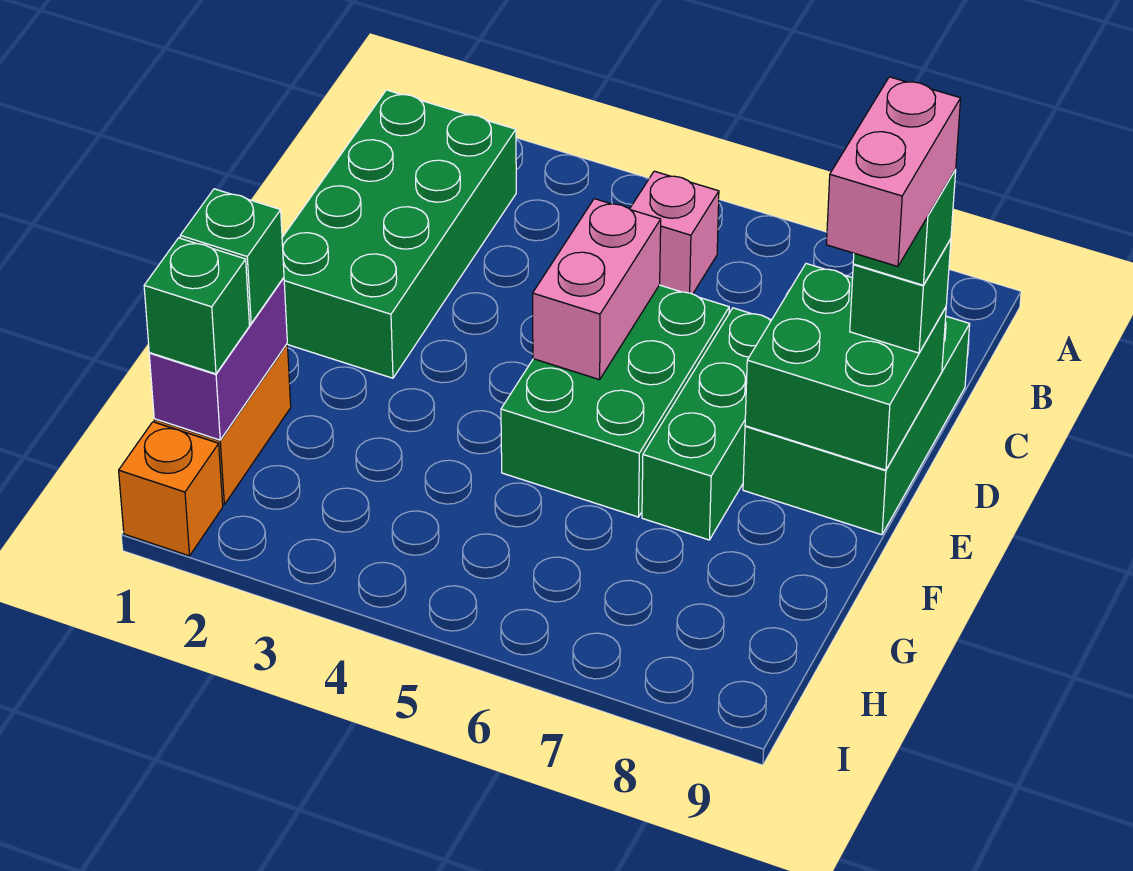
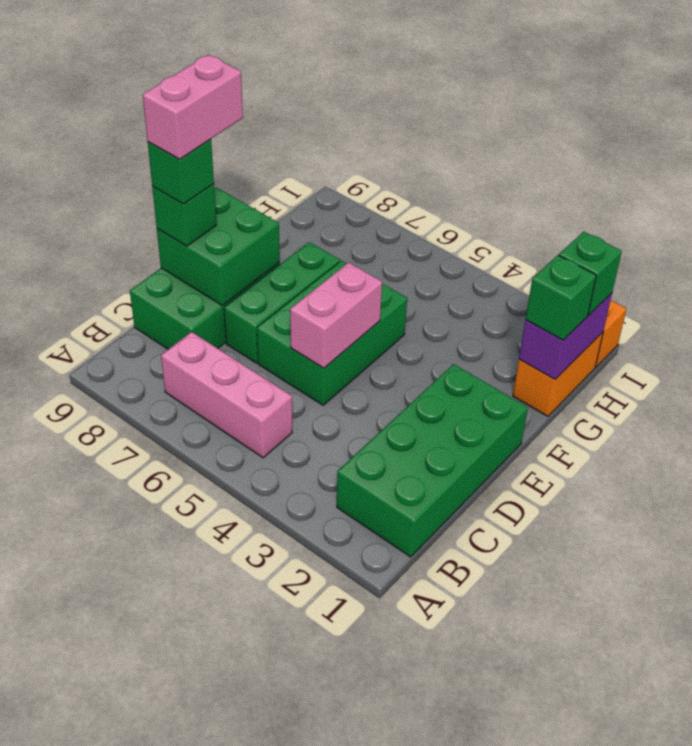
pink brick B5 level 1 -> pink brick B5:B7 level 1

